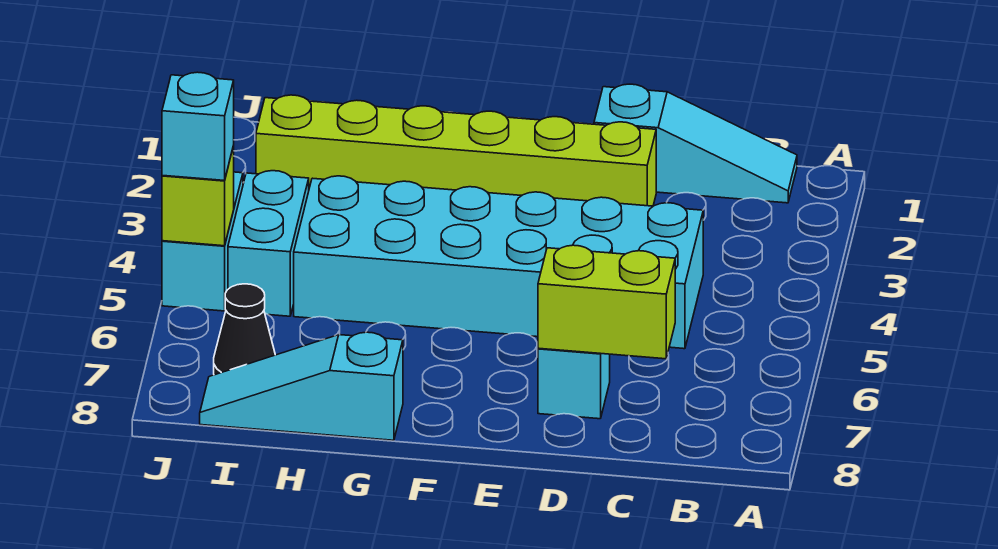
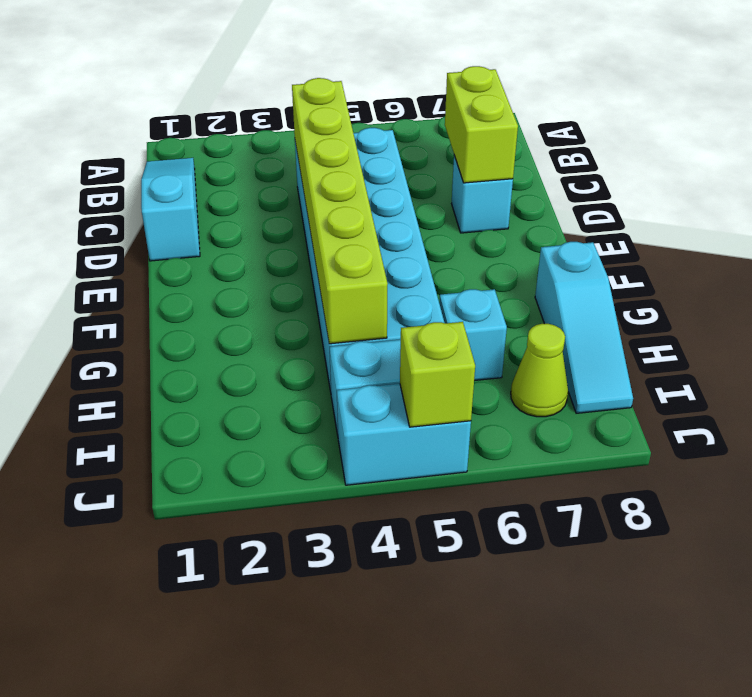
lime brick D2:I2 level 1 -> lime brick C4:H4 level 2
black cone I7 level 1 -> lime cone I7 level 1
cyan brick J5 level 3 -> cyan brick H6 level 1

